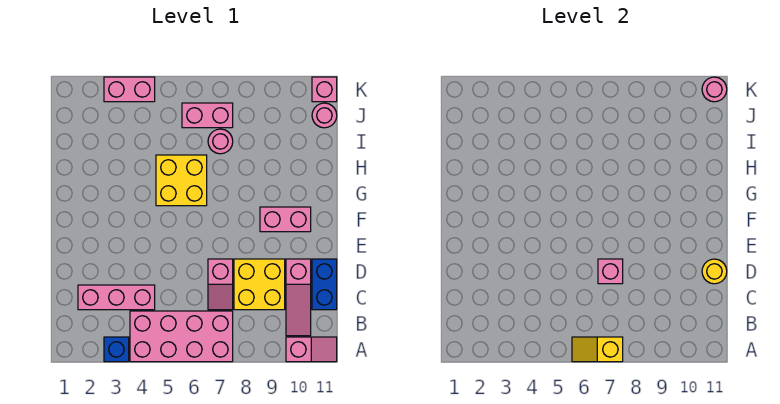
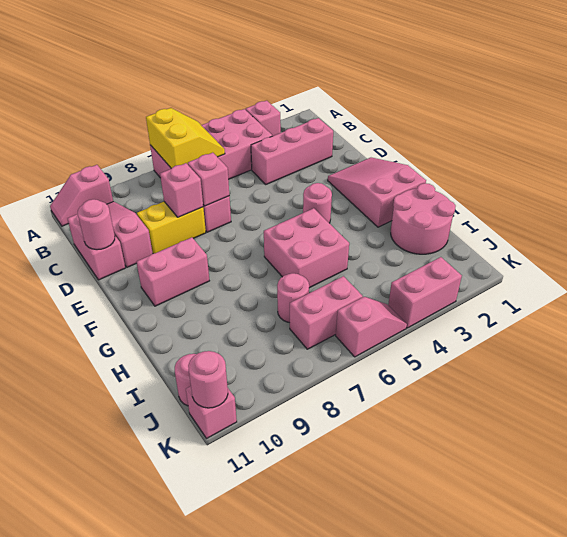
blue brick A3 level 1 -> pink brick A3 level 1
yellow slope A6:A7 level 2 top 7 -> yellow slope A6:B7 level 2 top 7
yellow brick C8:D9 level 1 -> yellow brick D8:D9 level 1
blue brick C11:D11 level 1 -> pink brick C11:D11 level 1
none -> pink brick D8 level 2
yellow round brick D11 level 2 -> pink round brick D11 level 2
none -> pink slope E1:G2 level 1 top G
none -> pink round brick F4 level 1
yellow brick G5:H6 level 1 -> pink brick G5:H6 level 1
none -> pink round brick H1:I2 level 1
none -> pink slope K5:K6 level 1 top 6

